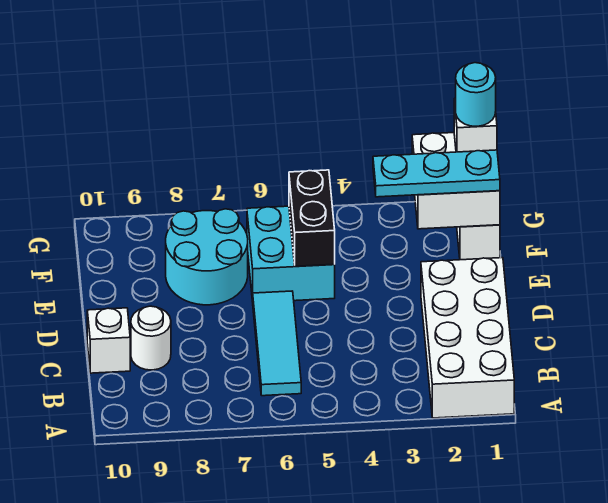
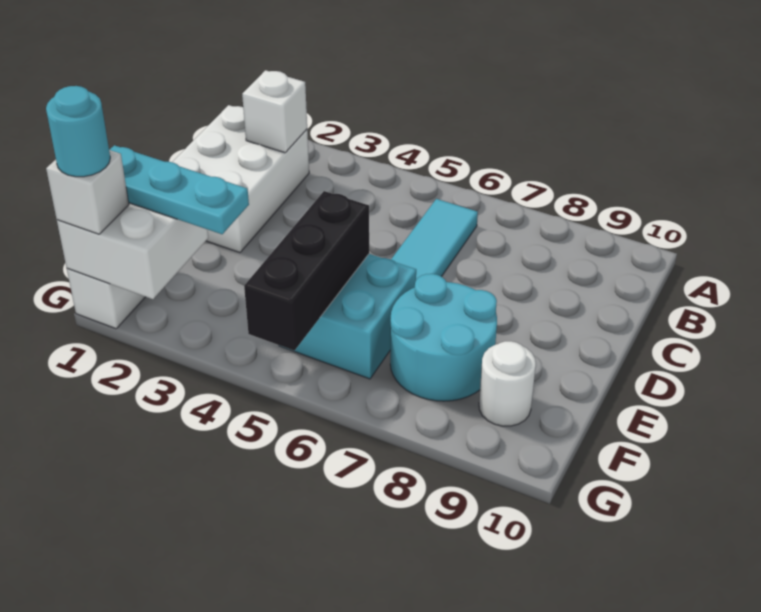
white brick A1:D2 level 1 -> white brick B1:D2 level 1
white round brick C9 level 1 -> white round brick F9 level 1
white brick C10 level 1 -> white brick B2 level 2
black brick E5:F5 level 2 -> black brick E5:G5 level 2

